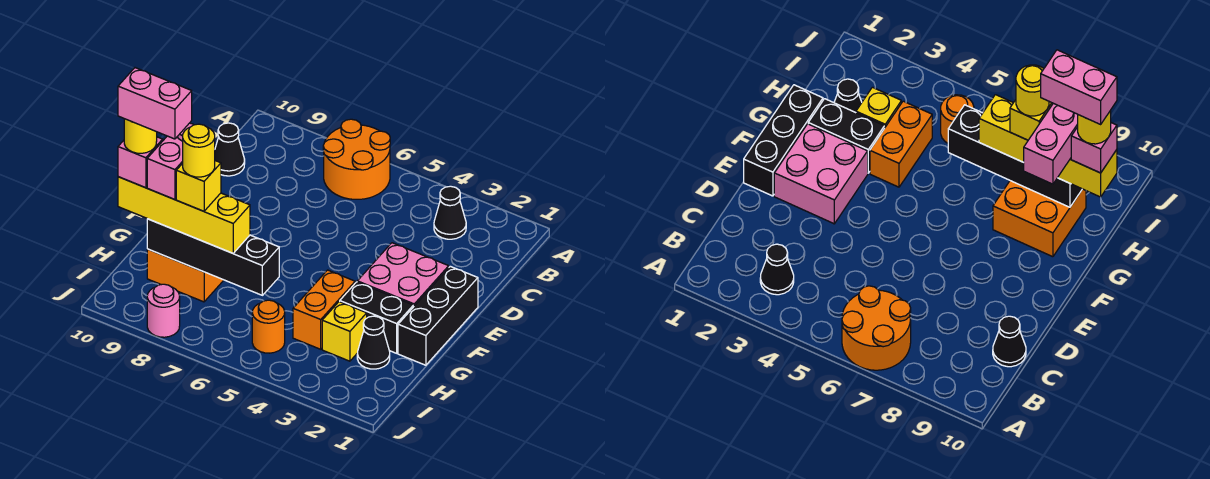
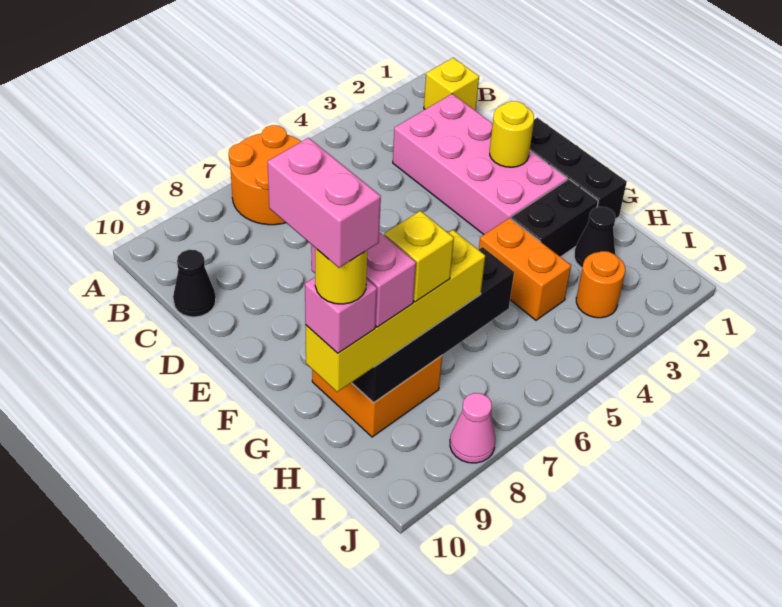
black cone B3 level 1 -> none
pink brick E2:F3 level 1 -> pink brick C2:F3 level 1
yellow brick H3 level 1 -> yellow brick B1 level 1
yellow round brick H8 level 5 -> yellow round brick E2 level 2
pink brick H9:H10 level 6 -> pink brick G10:H10 level 6
orange round brick I5 level 1 -> orange round brick I3 level 1
pink round brick J8 level 1 -> pink cone J8 level 1

